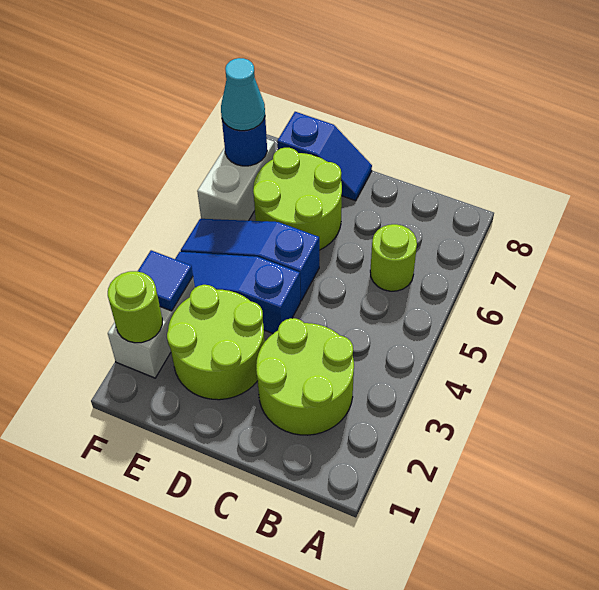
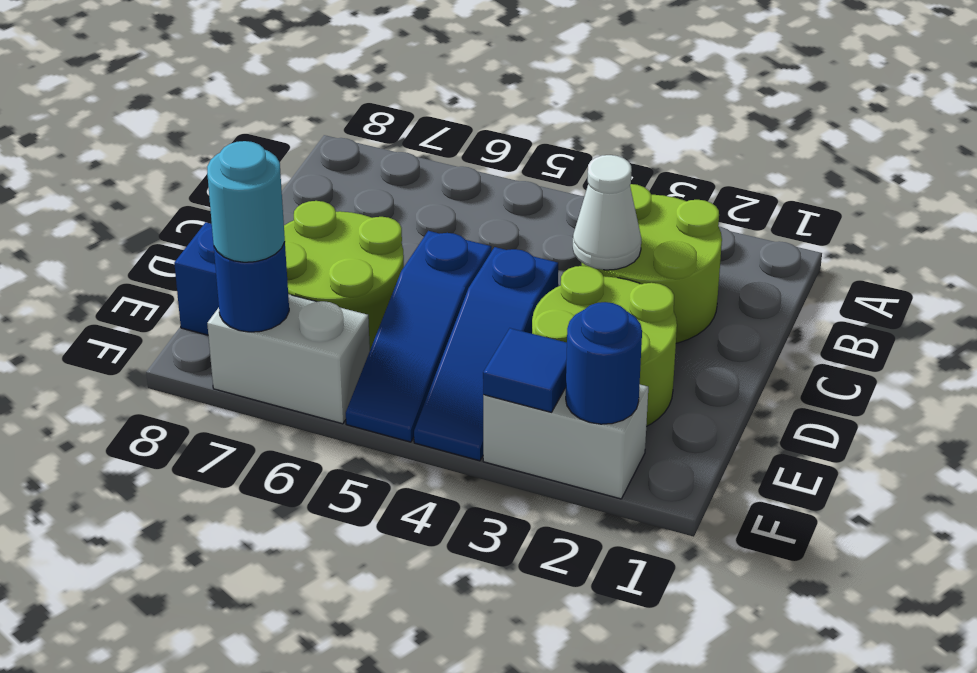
lime round brick B6 level 1 -> none
none -> white cone C3 level 2
lime round brick F2 level 2 -> blue round brick F2 level 2
cyan cone F7 level 3 -> cyan round brick F7 level 3

